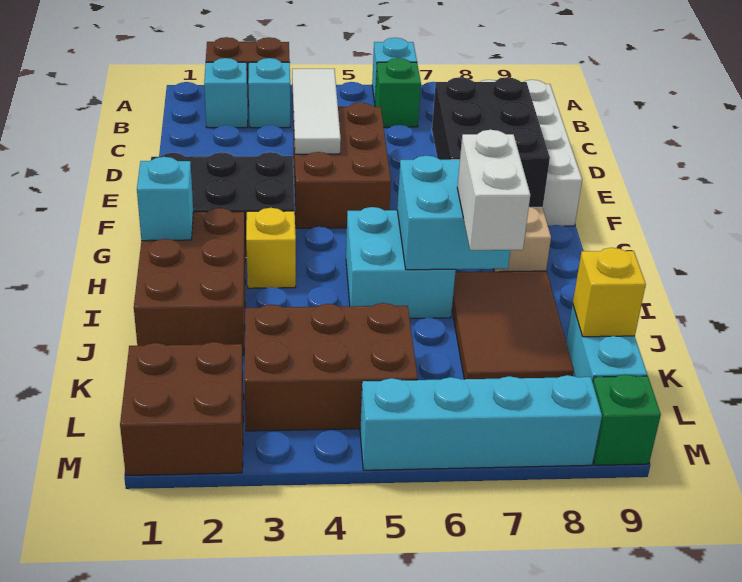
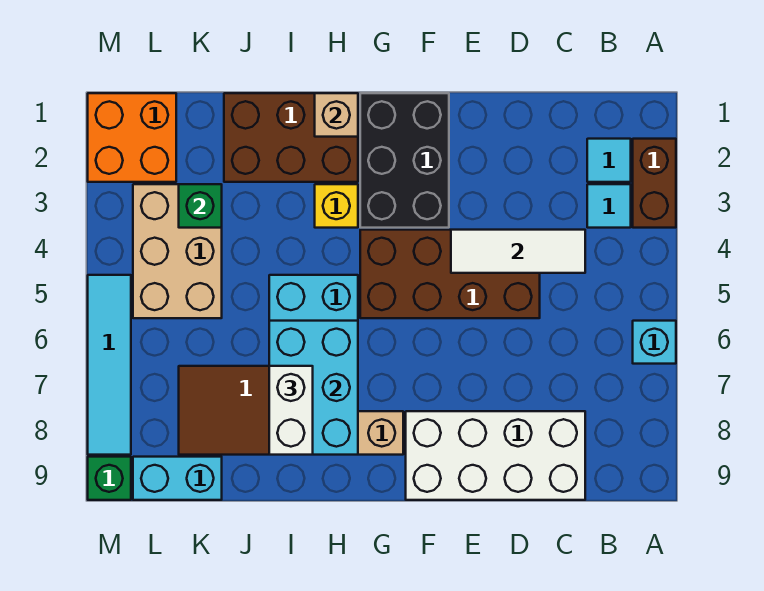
cyan brick B2 level 1 -> cyan tile B2 level 1
cyan brick B3 level 1 -> cyan tile B3 level 1
green brick B6 level 1 -> green brick K3 level 2
brown brick D4:F5 level 1 -> brown brick D4:G5 level 1
black brick E7:G8 level 2 -> none
cyan brick H1 level 2 -> tan brick H1 level 2
cyan brick H6:I7 level 2 -> cyan brick H6:I8 level 2
white brick I7:J7 level 3 -> white brick I7:I8 level 3
brown brick K3:L5 level 1 -> tan brick K3:L5 level 1
yellow brick K9 level 2 -> none
brown brick L1:M2 level 1 -> orange brick L1:M2 level 1
cyan brick M5:M8 level 1 -> cyan tile M5:M8 level 1

